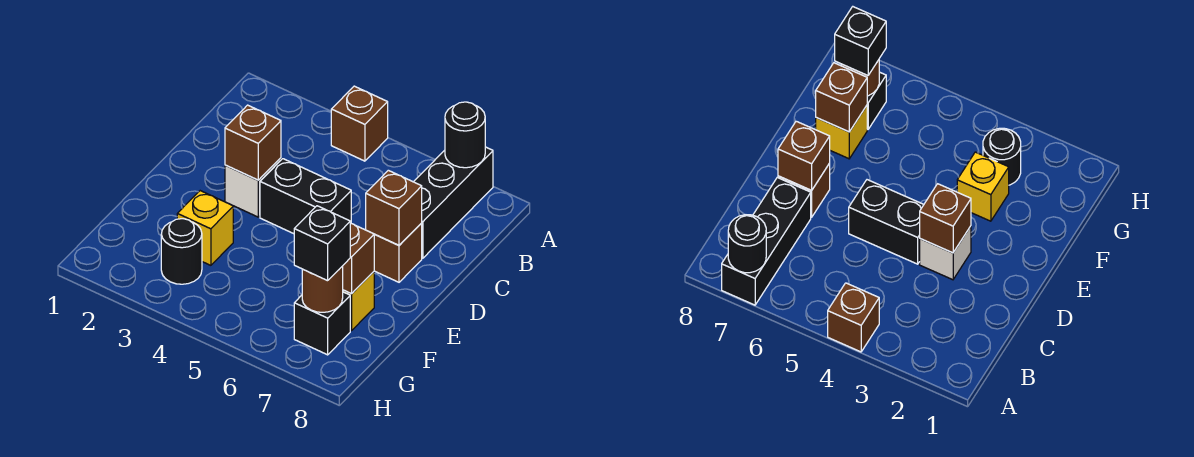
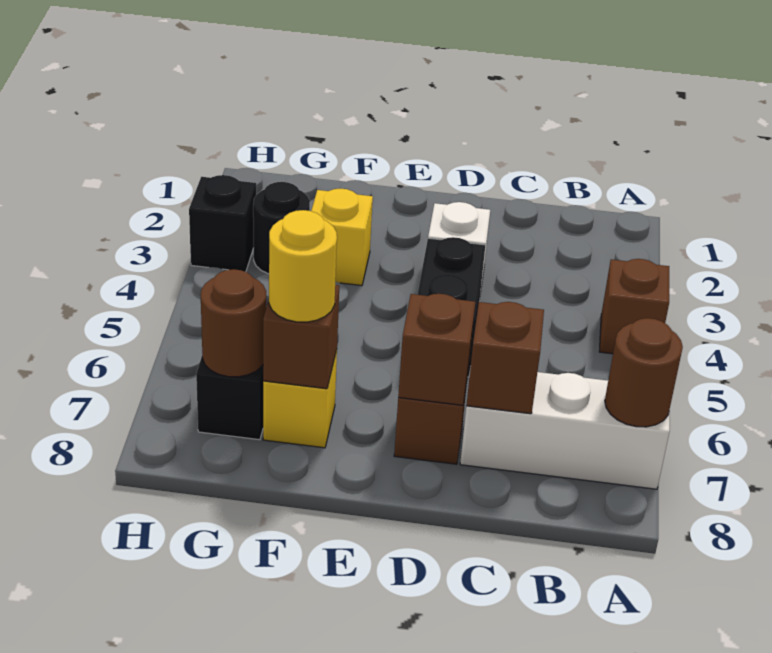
black brick A7:C7 level 1 -> white brick A7:C7 level 1
black round brick A7 level 2 -> brown round brick A7 level 2
brown brick D3 level 2 -> brown brick C7 level 2
none -> yellow round brick F7 level 3
black brick G7 level 3 -> black brick H3 level 1

